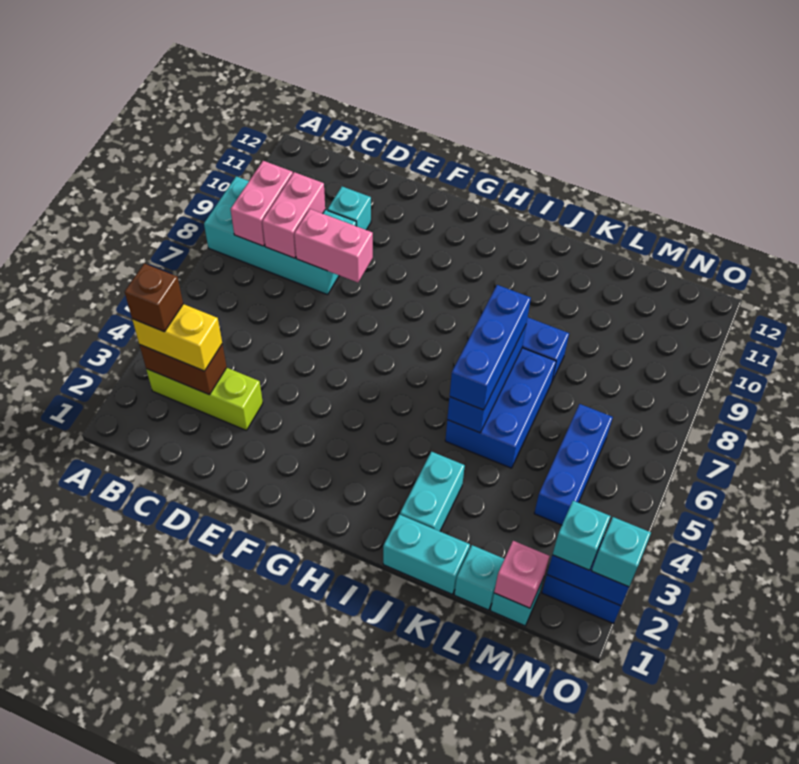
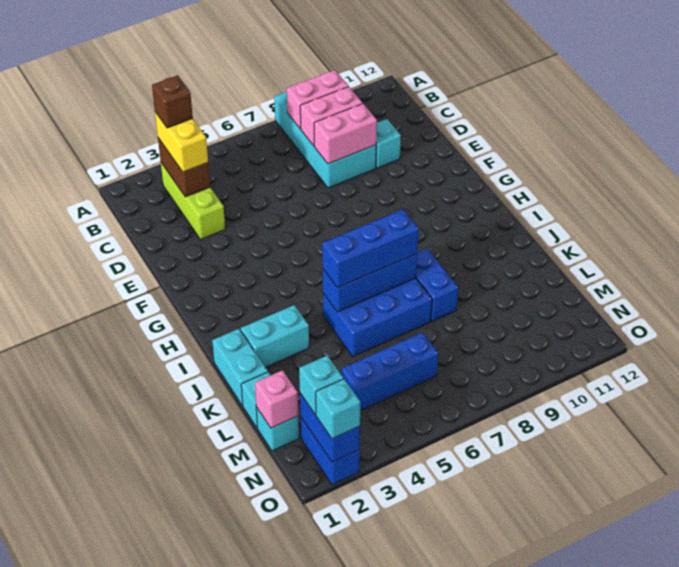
pink brick D8:E8 level 2 -> pink brick D8:D9 level 2

